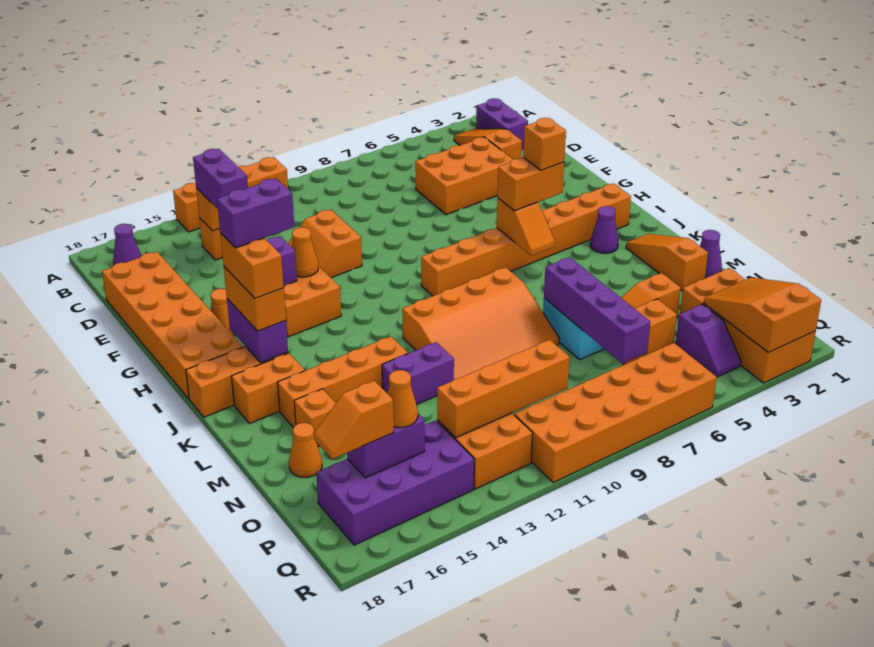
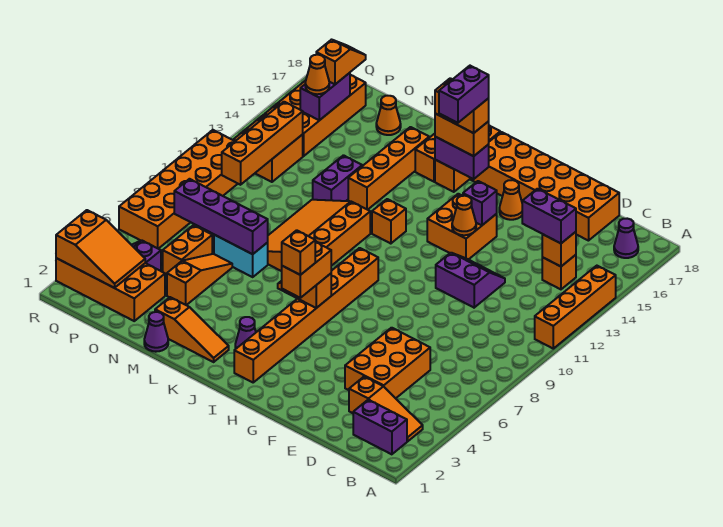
orange slope E11:F12 level 1 top 11 -> purple slope E11:F12 level 1 top 11
orange brick M16 level 1 -> orange brick J12 level 1
purple brick P14:Q17 level 1 -> orange brick P14:Q17 level 1

